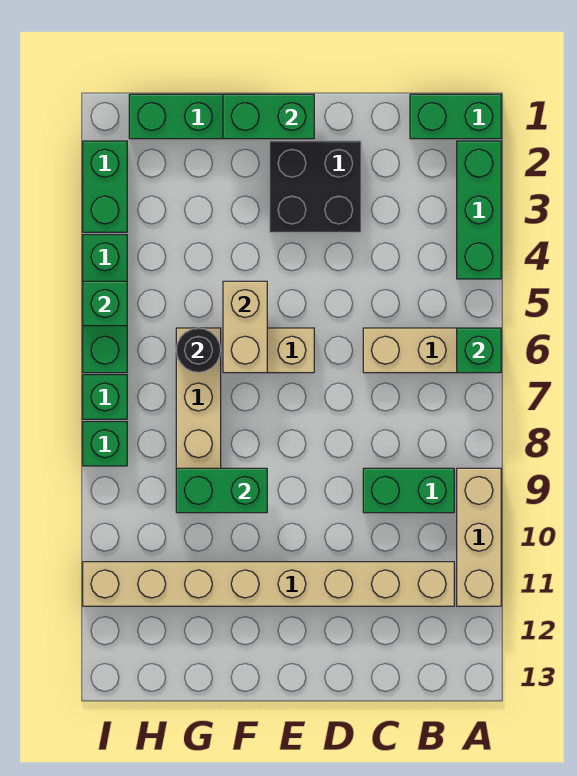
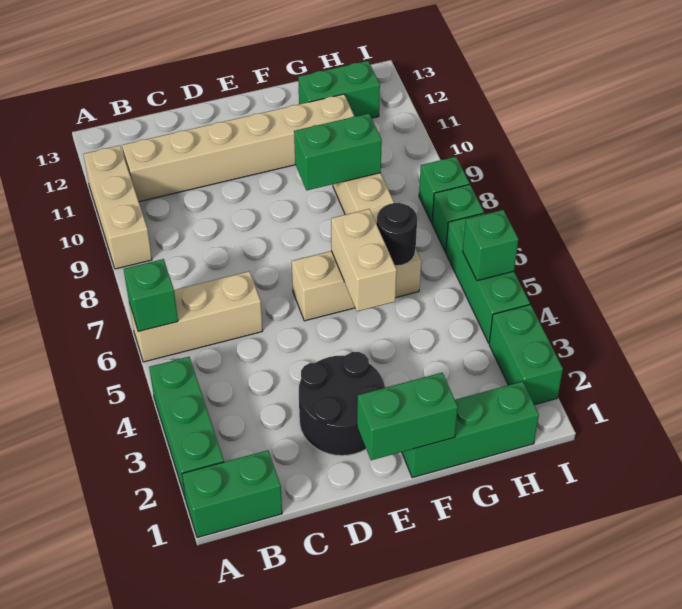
green brick B9:C9 level 1 -> green brick G12:H12 level 1
tan brick B11:I11 level 1 -> tan brick B11:G11 level 1
black brick D2:E3 level 1 -> black round brick D2:E3 level 1

